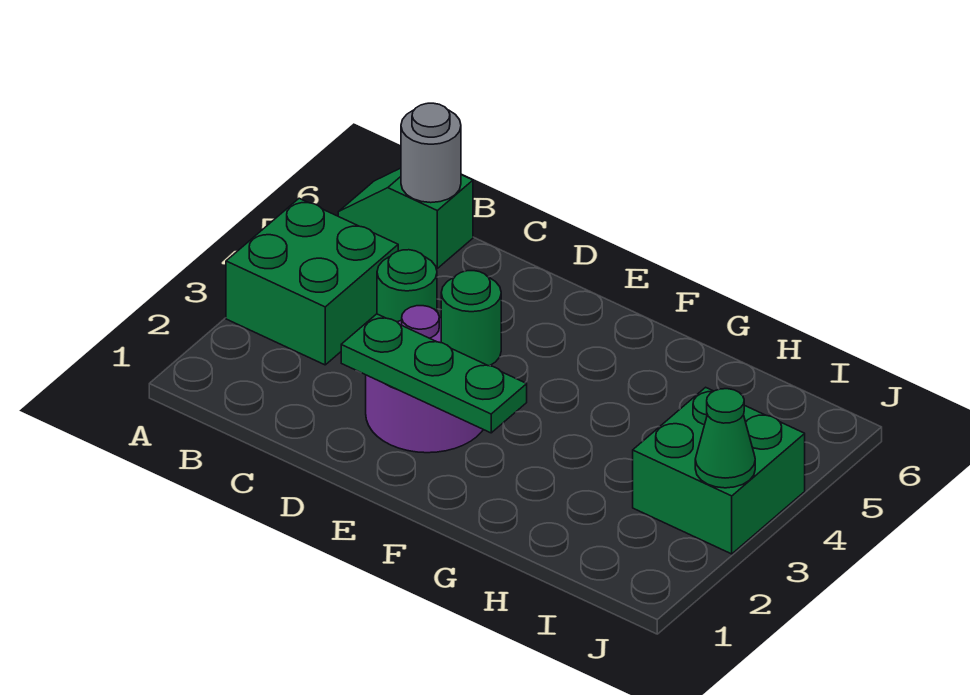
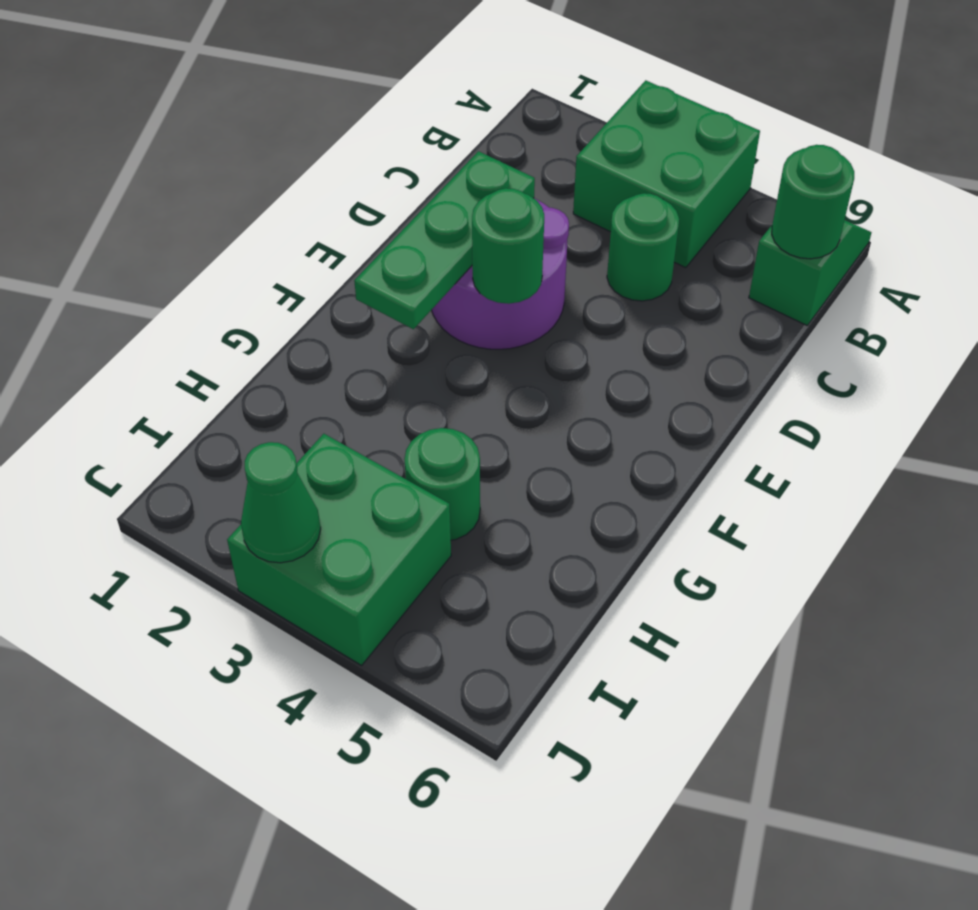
grey round brick B6 level 2 -> green round brick B6 level 2
none -> green round brick H4 level 1

